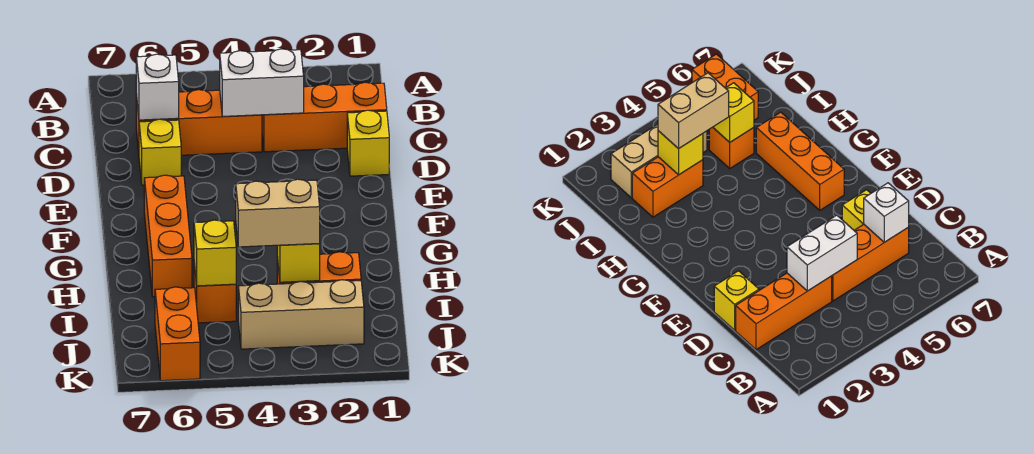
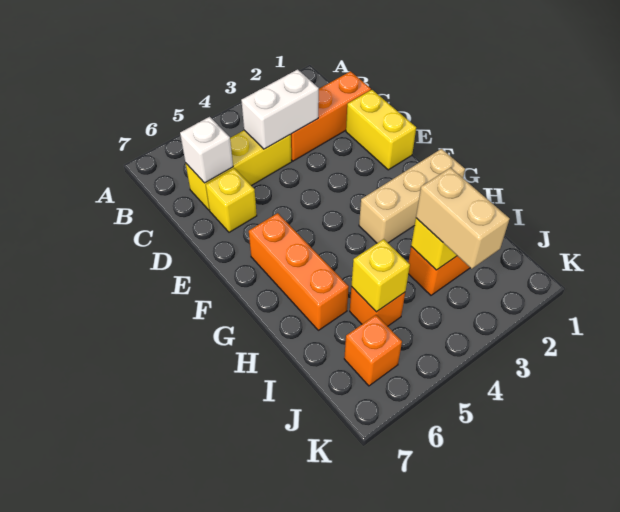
orange brick C4:C6 level 1 -> yellow brick C4:C6 level 1
yellow brick D1 level 1 -> yellow brick D1:E1 level 1
tan brick I3:I4 level 3 -> tan brick I3:J3 level 3
tan brick J2:J4 level 1 -> tan brick G1:G3 level 1
orange brick J6:K6 level 1 -> orange brick J6 level 1

